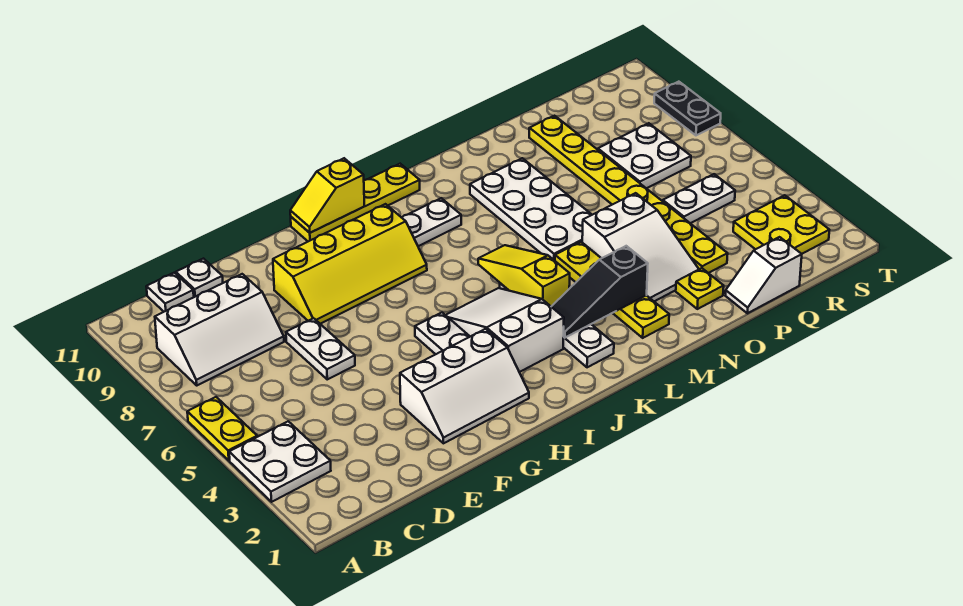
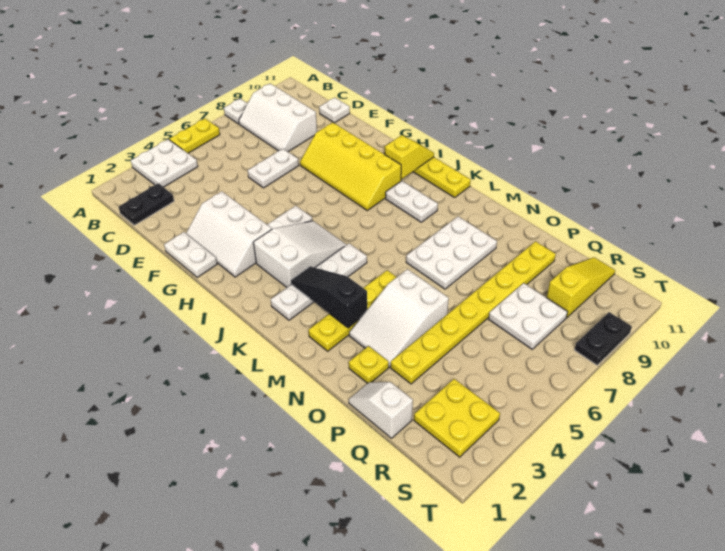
none -> black plate C1:C2 level 1
white plate C11 level 1 -> white plate A8 level 1
yellow slope H11:I11 level 2 top I -> yellow slope I10:I11 level 2 top 10
yellow slope K4:K6 level 2 top 4 -> yellow slope R9:R11 level 1 top 9
white plate M6:N9 level 1 -> white plate M7:N9 level 1
white plate Q5:R5 level 1 -> white plate F1:G1 level 1

